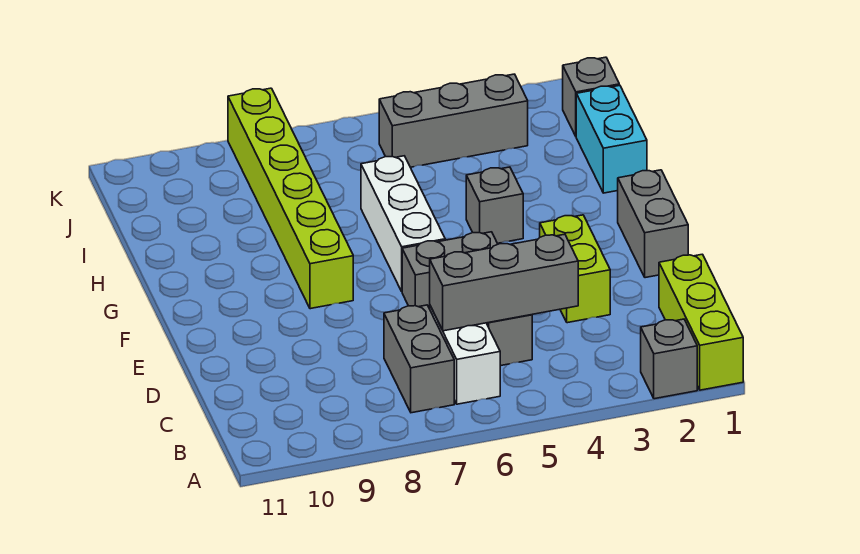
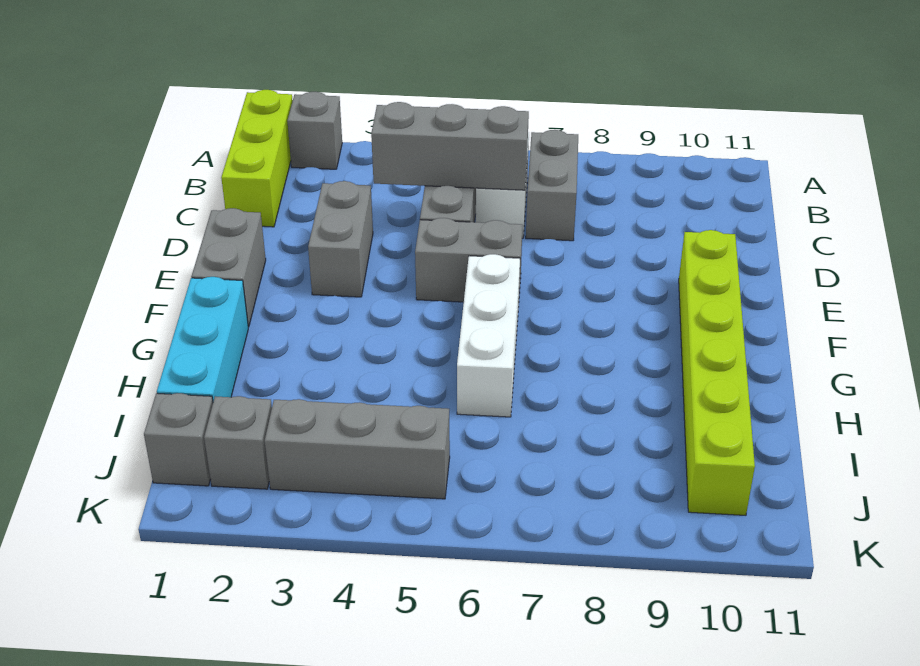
lime brick D3:E3 level 1 -> grey brick D3:E3 level 1
lime brick F8:K8 level 1 -> lime brick E10:J10 level 1
grey brick G4 level 1 -> grey brick J2 level 1
cyan brick H1:I1 level 1 -> cyan brick G1:I1 level 1

